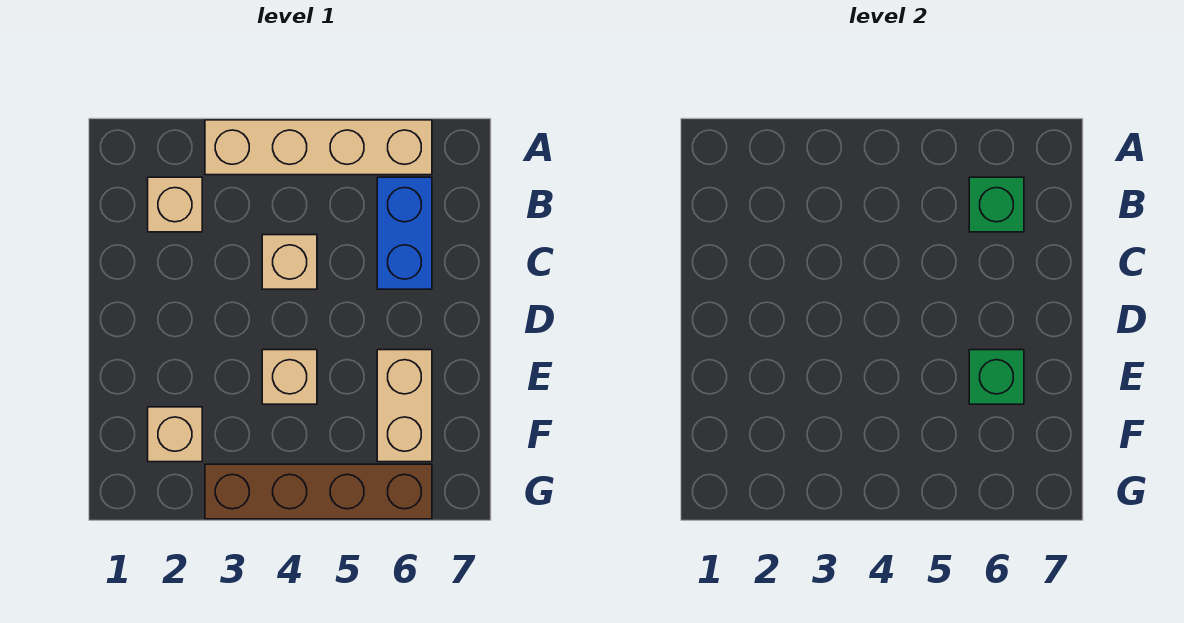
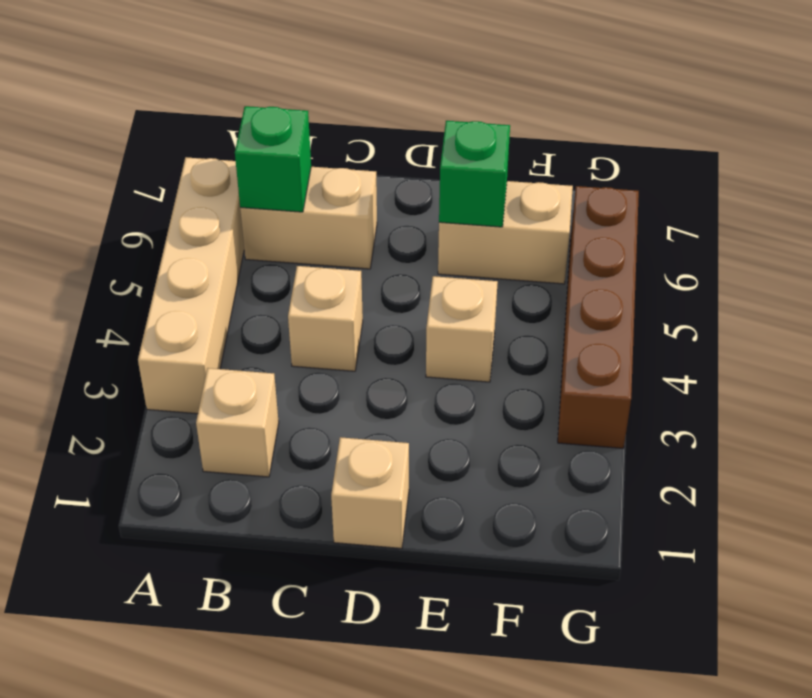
blue brick B6:C6 level 1 -> tan brick B6:C6 level 1
tan brick F2 level 1 -> tan brick D1 level 1

